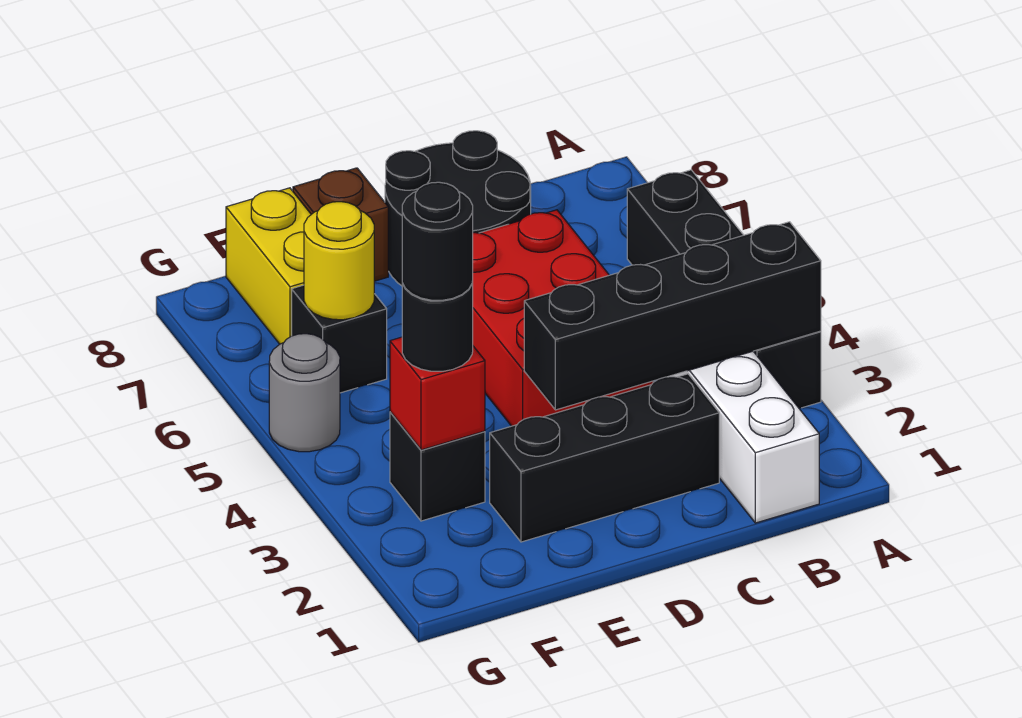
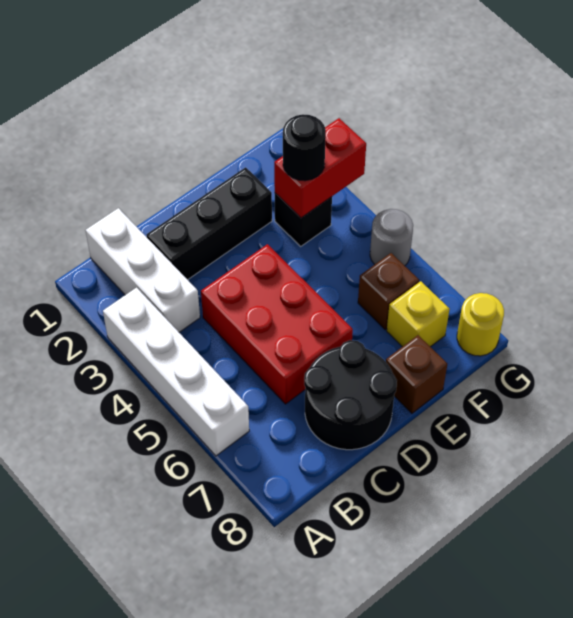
black brick A3:A6 level 1 -> white brick A3:A6 level 1
black brick A3:D3 level 2 -> none
red brick F3 level 2 -> red brick F3:G3 level 2
black round brick F3 level 4 -> none
black brick F6 level 1 -> brown brick F6 level 1
yellow round brick F6 level 2 -> yellow round brick G8 level 1
yellow brick F7:F8 level 1 -> yellow brick F7 level 1

